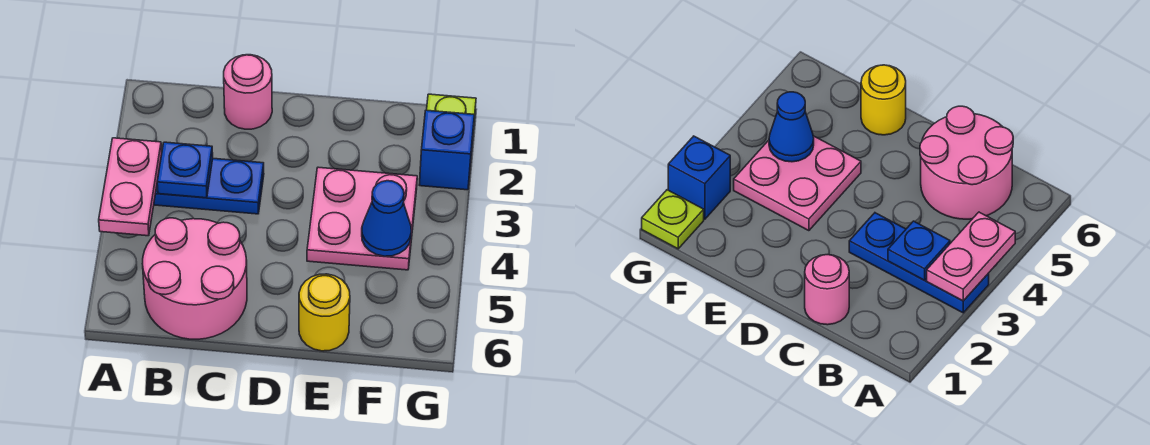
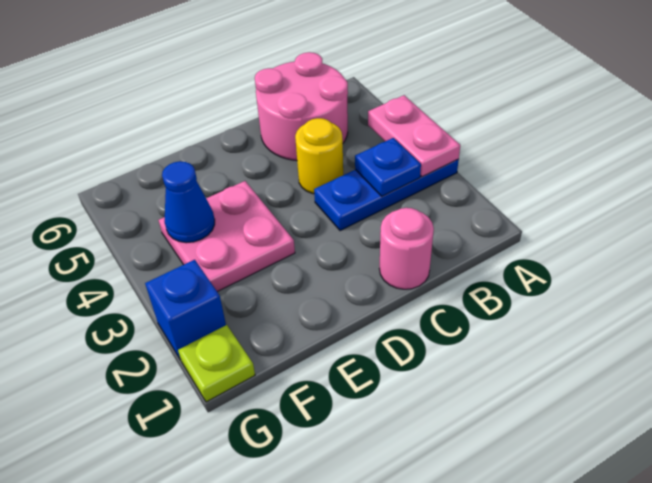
yellow round brick E6 level 1 -> yellow round brick C4 level 1

